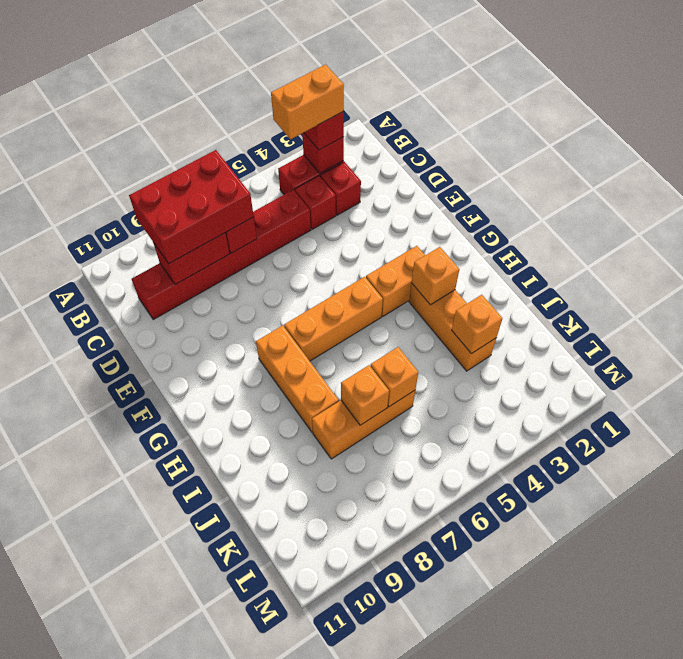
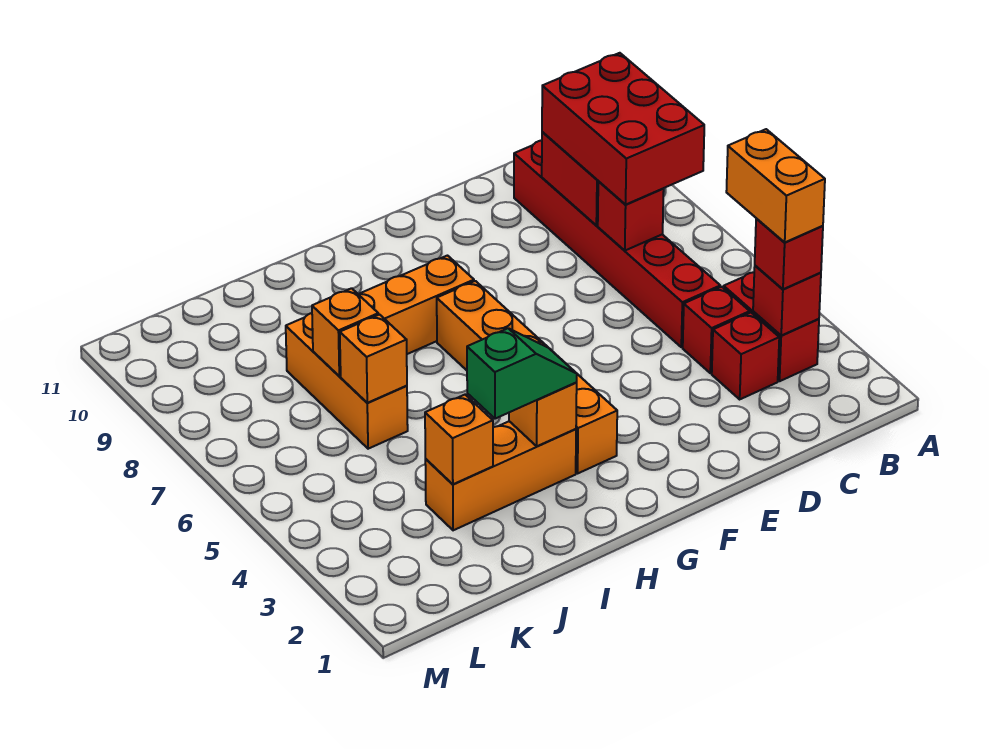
none -> green slope H3:I3 level 3 top I

